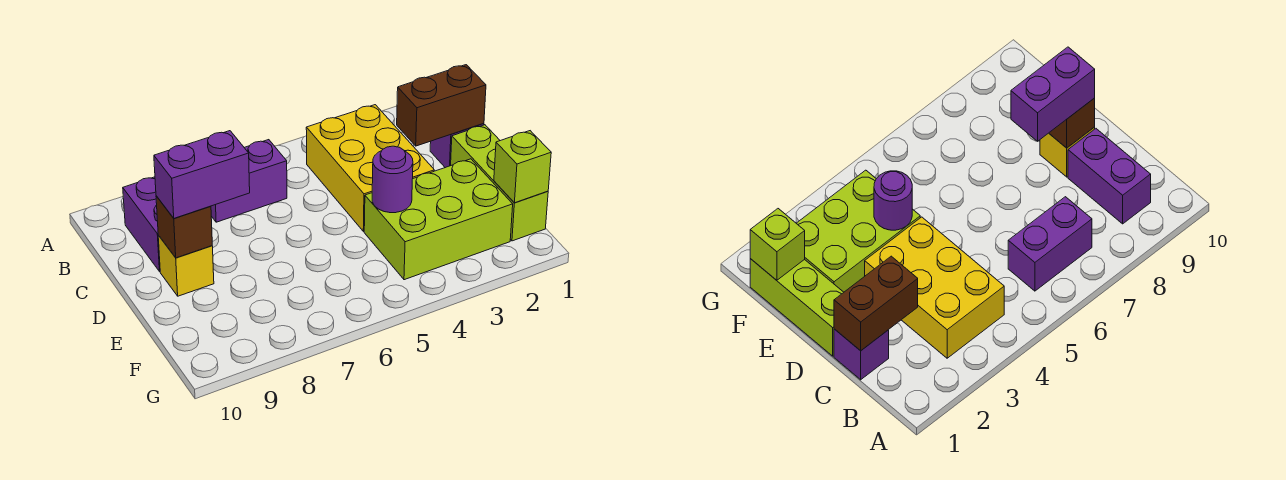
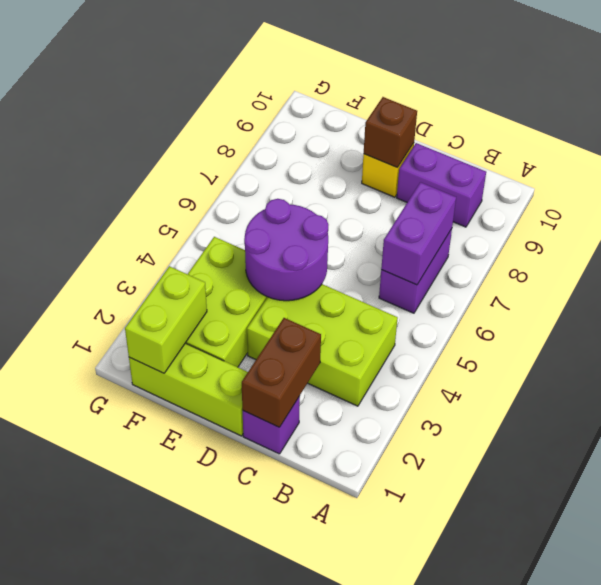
yellow brick B3:D4 level 1 -> lime brick B3:D4 level 1
purple brick D8:D9 level 3 -> purple brick B6:B7 level 2
purple round brick E4 level 2 -> purple round brick D4:E5 level 2
lime brick F1 level 2 -> lime brick F1:F2 level 2

